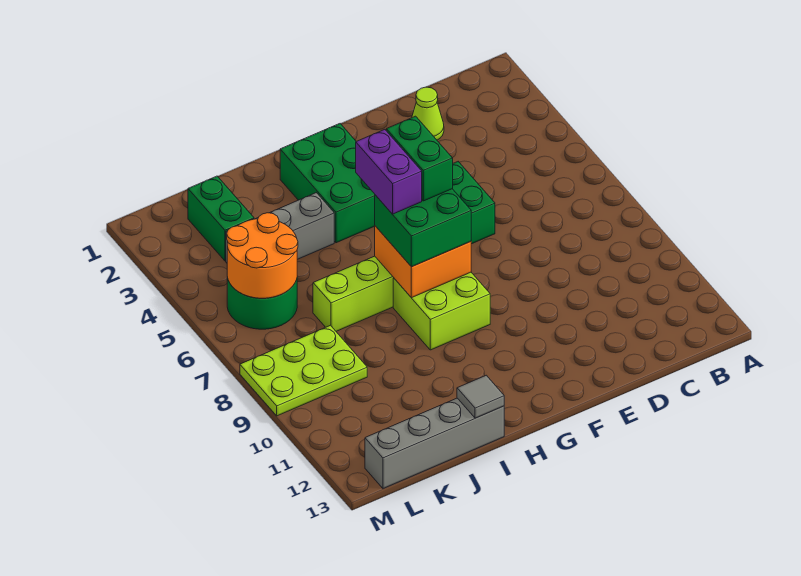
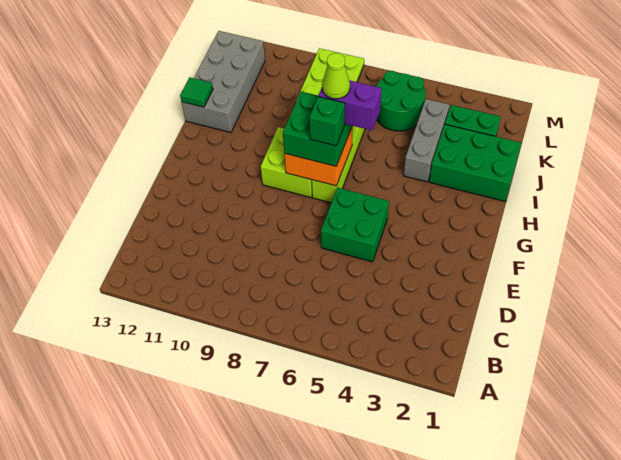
lime cone D2 level 1 -> lime cone H7 level 5
green brick G2:H4 level 1 -> green brick I1:J3 level 1
green brick G6:G7 level 4 -> green brick G7 level 4
grey brick I13:L13 level 1 -> grey brick I12:L13 level 1
grey tile I13 level 2 -> green tile I13 level 2
orange round brick K5:L6 level 2 -> none

